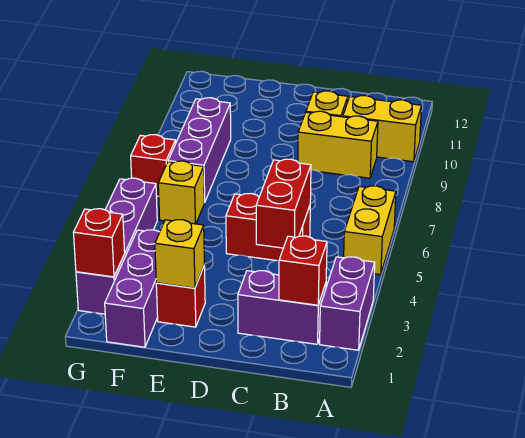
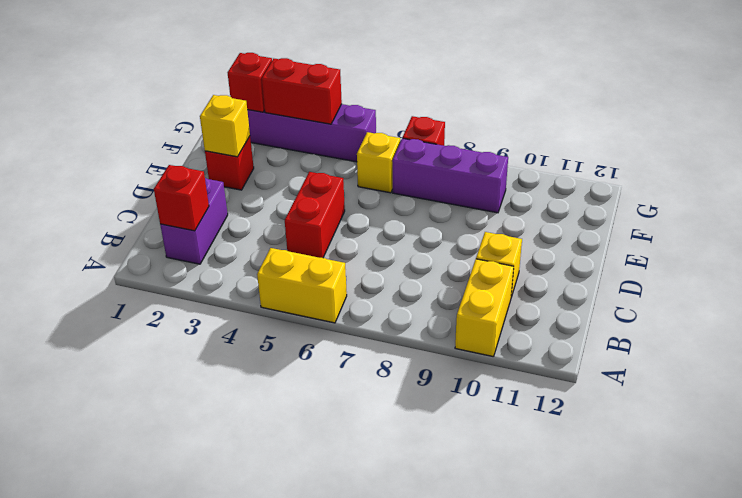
purple brick A2:A3 level 1 -> none
yellow brick B9:C9 level 1 -> none
red brick C4:C5 level 2 -> red brick G3:G4 level 2
purple brick F1:F3 level 1 -> none

